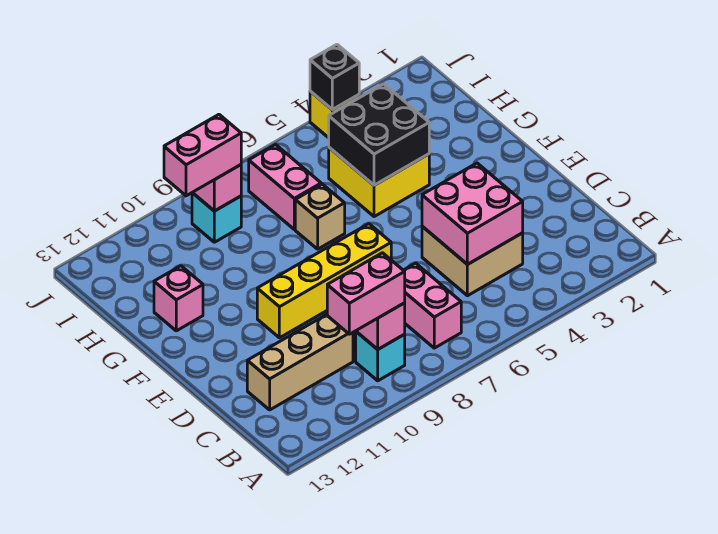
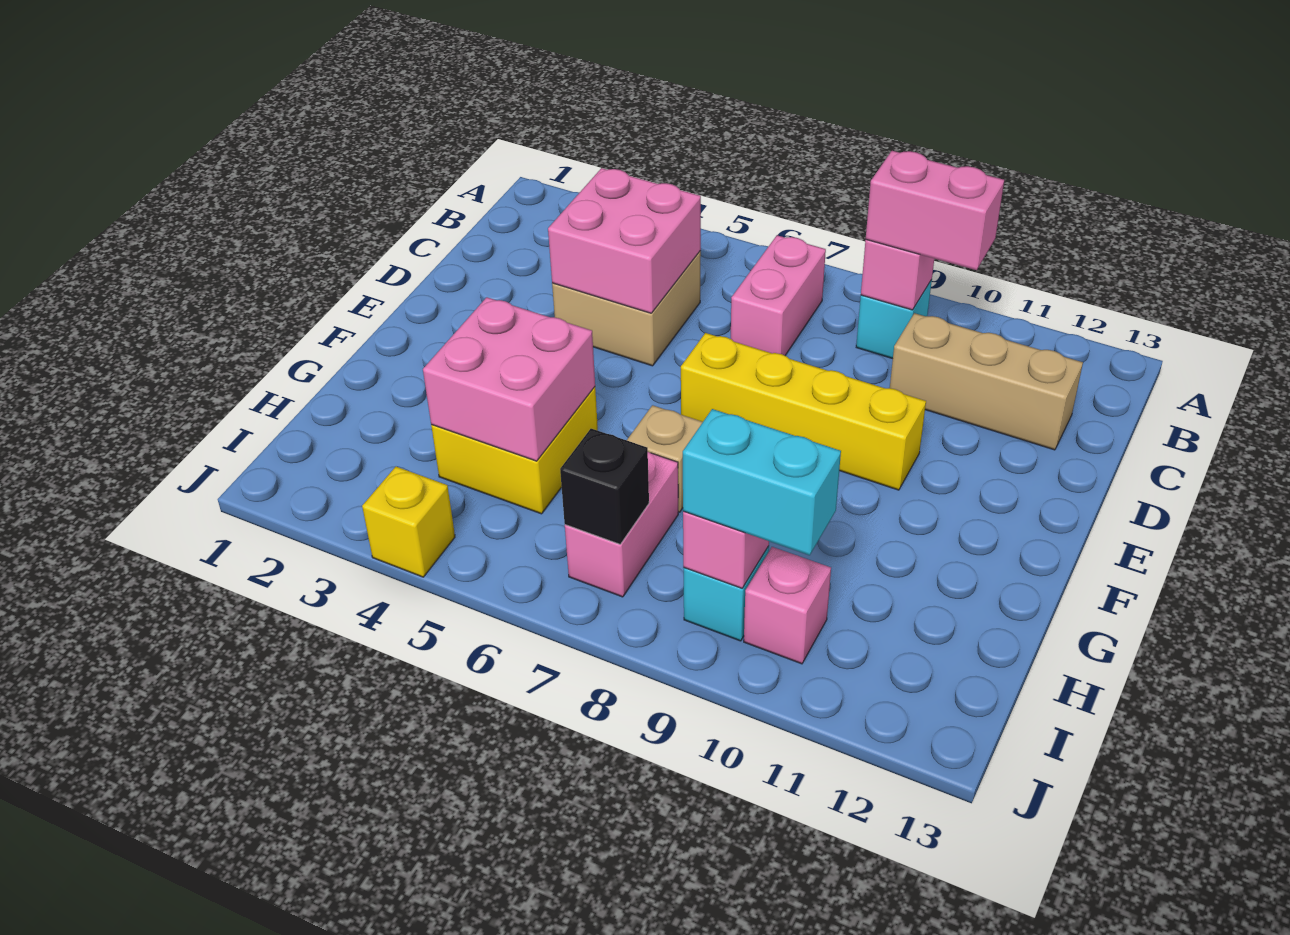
black brick G4:H5 level 2 -> pink brick G4:H5 level 2
pink brick G12 level 1 -> pink brick I10 level 1
pink brick I9:I10 level 3 -> cyan brick I9:I10 level 3
black brick J4 level 2 -> black brick I7 level 2

